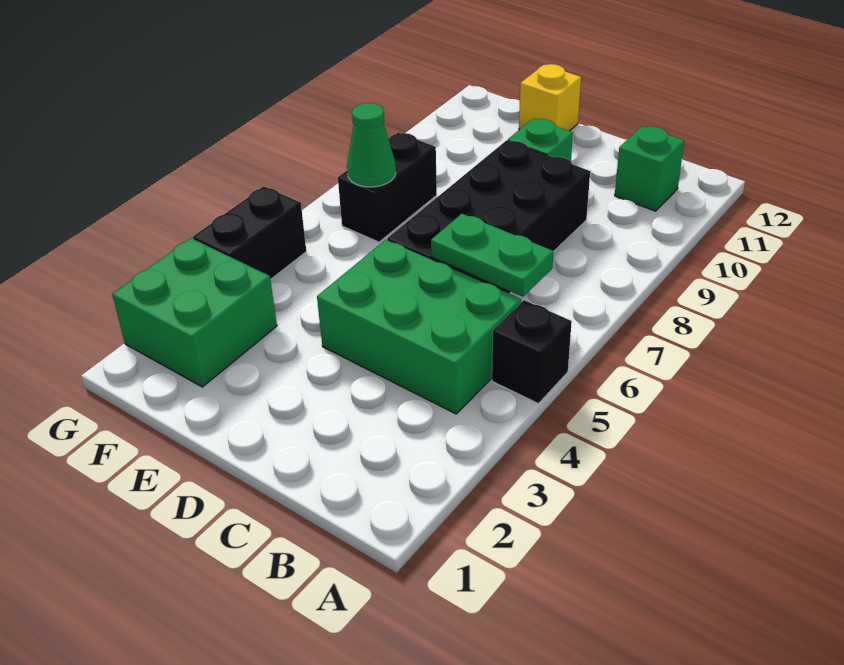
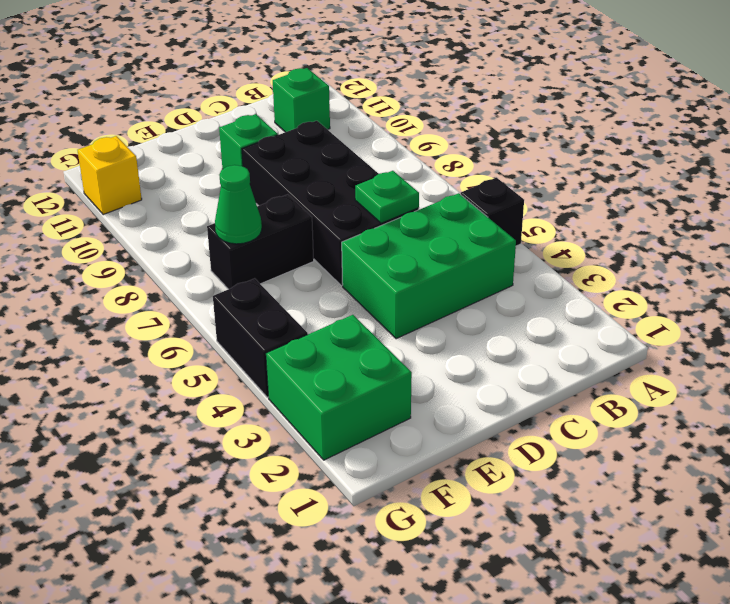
green plate B6:C6 level 2 -> green plate C6 level 2
yellow brick E12 level 1 -> yellow brick G11 level 1
black brick F7:F8 level 1 -> black brick E7:F7 level 1

